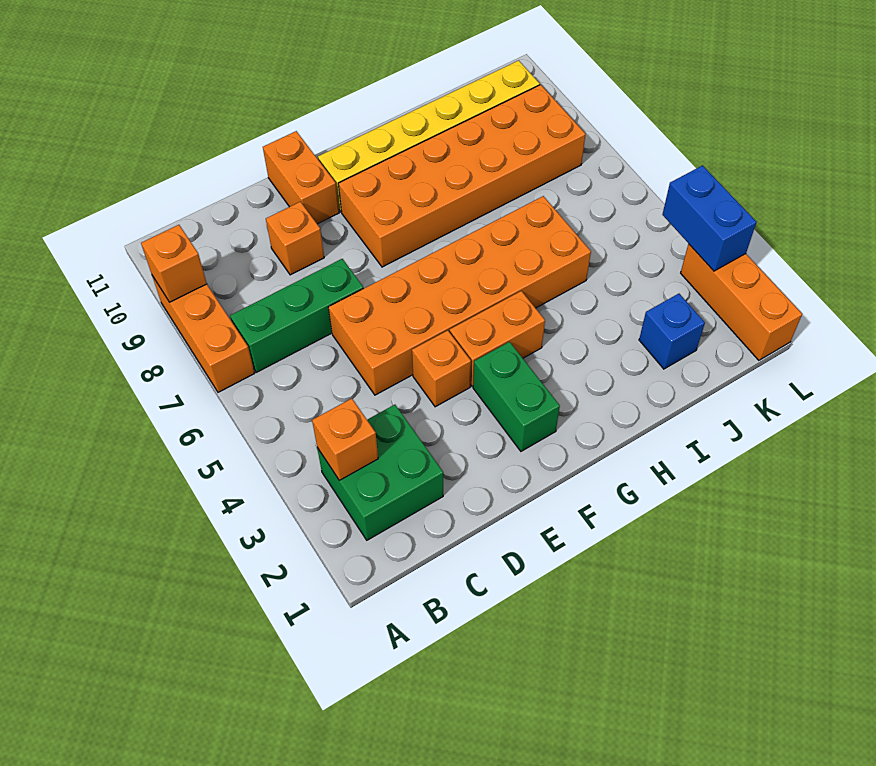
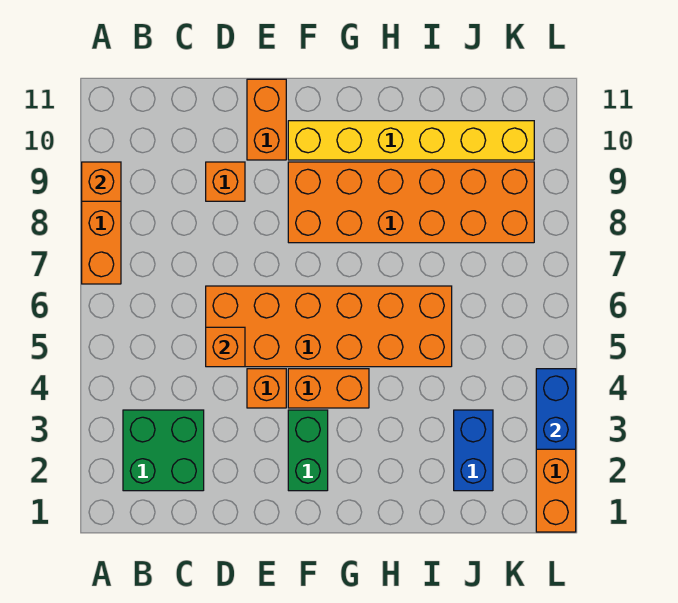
orange brick B3 level 2 -> orange brick D5 level 2
green brick B7:D7 level 1 -> none
blue brick J2 level 1 -> blue brick J2:J3 level 1

